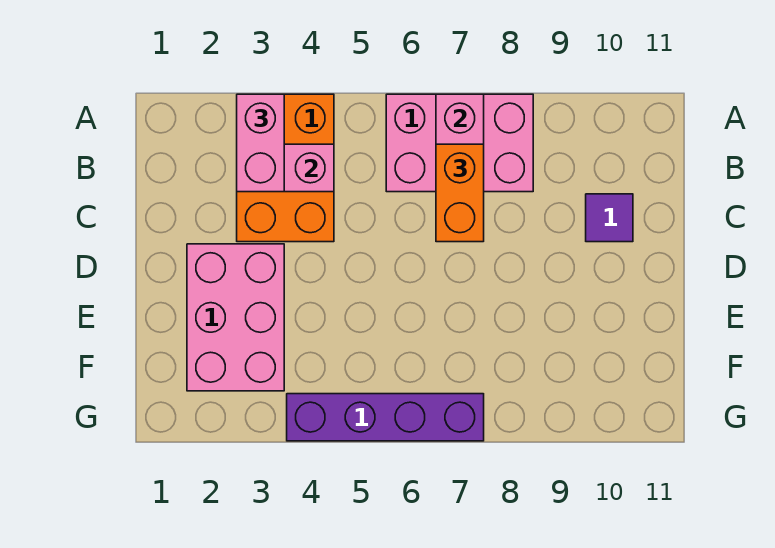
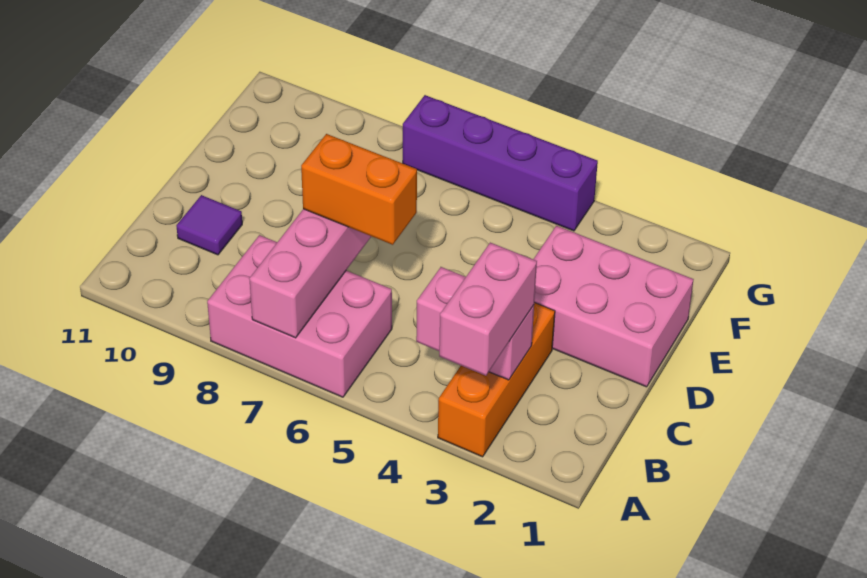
orange brick A3:C4 level 1 -> orange brick A3:C3 level 1
orange brick B7:C7 level 3 -> orange brick C6:C7 level 3
pink brick D2:F3 level 1 -> pink brick D1:E3 level 1

